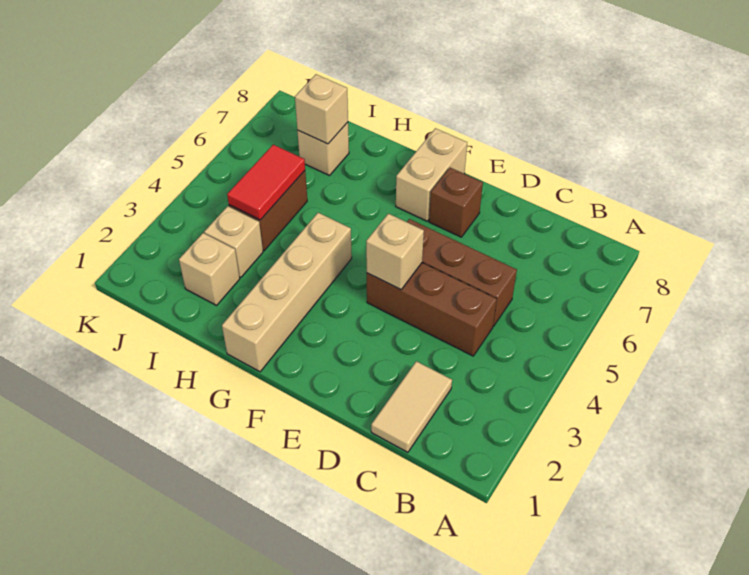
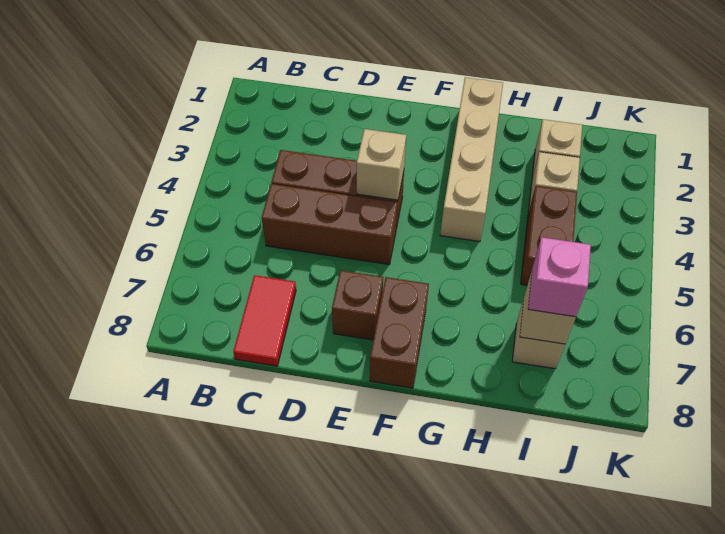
tan tile C1:C2 level 1 -> none
tan brick F7:F8 level 1 -> brown brick F7:F8 level 1
red tile I4:I5 level 2 -> red tile C7:C8 level 1
none -> pink brick I7 level 3

